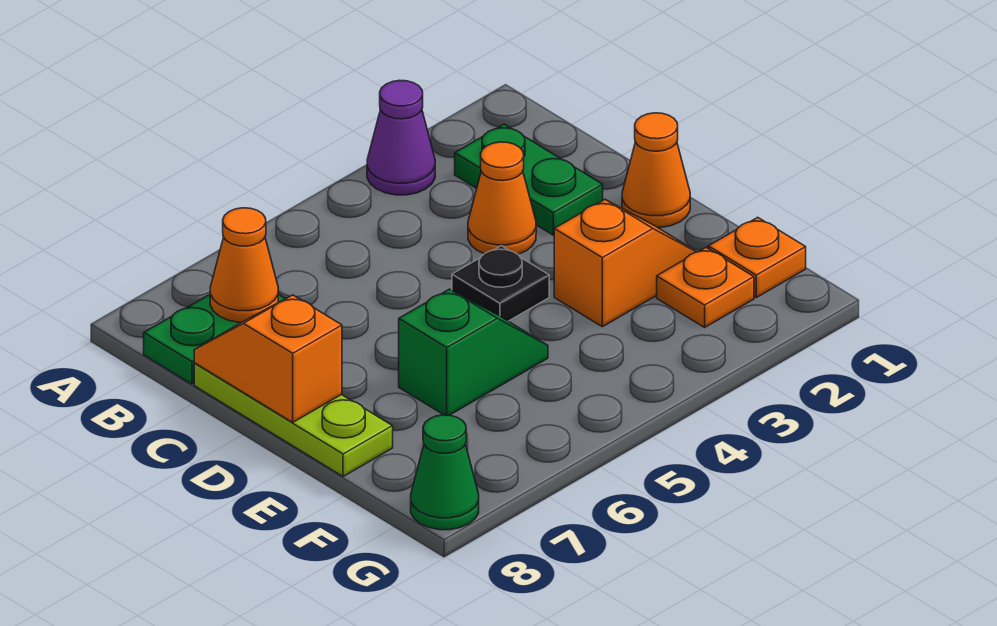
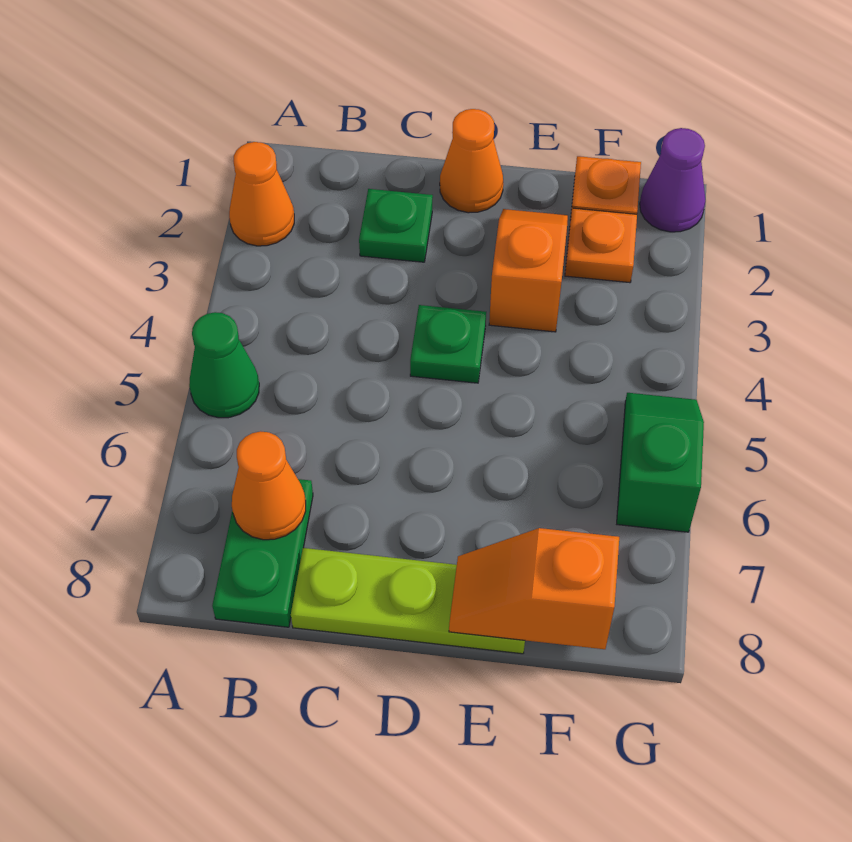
purple cone A3 level 1 -> purple cone G1 level 1
green plate B2:C2 level 1 -> green plate C2 level 1
orange cone C3 level 1 -> orange cone A2 level 1
orange slope C8:D8 level 2 top D -> orange slope E8:F8 level 2 top F
black plate D4 level 1 -> green plate D4 level 1
green slope E5:E6 level 1 top 6 -> green slope G5:G6 level 1 top 6
green cone G8 level 1 -> green cone A5 level 1

